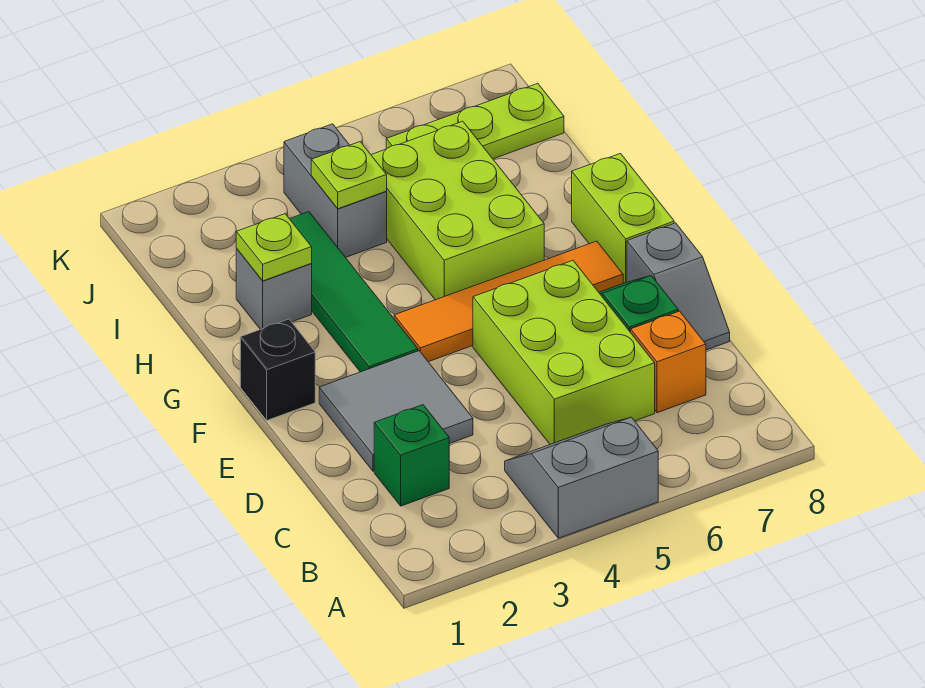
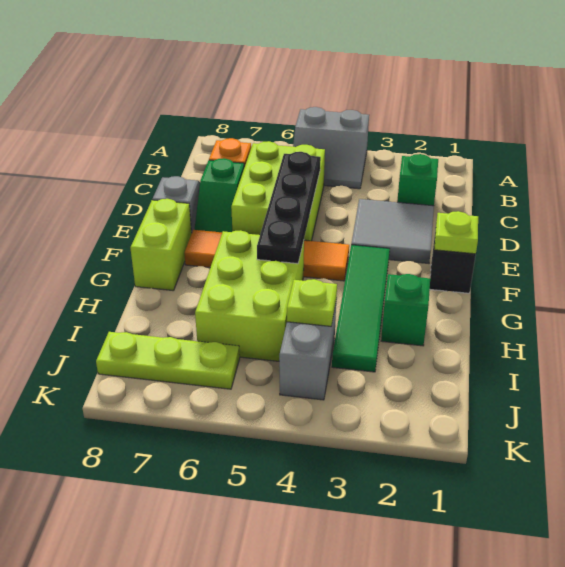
none -> black plate D5:G5 level 2
grey brick H2 level 1 -> green brick H2 level 1
lime plate H2 level 2 -> lime plate F1 level 2

